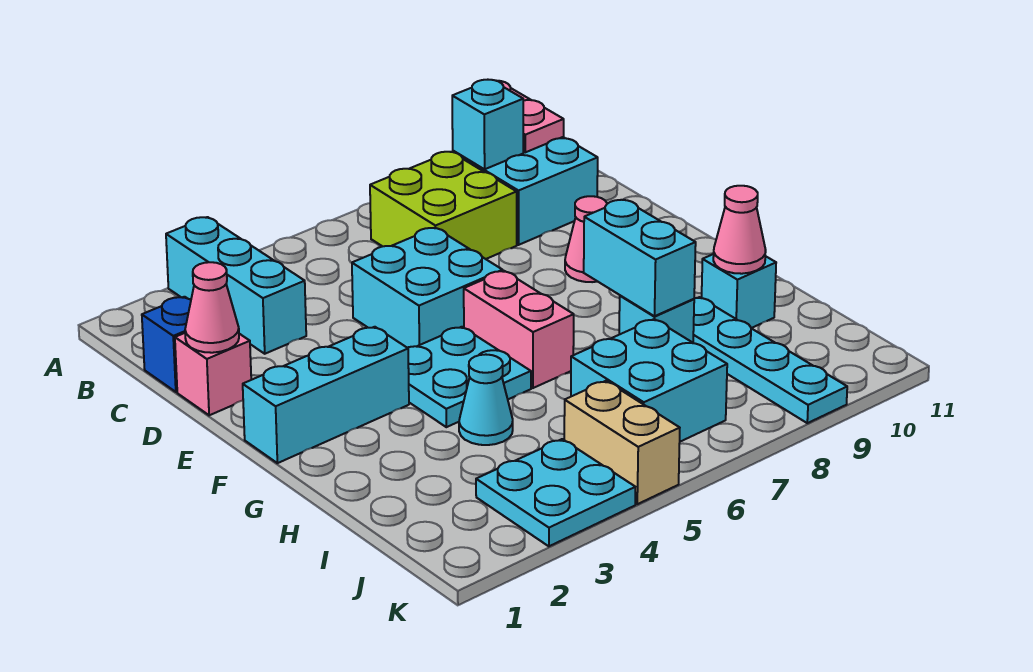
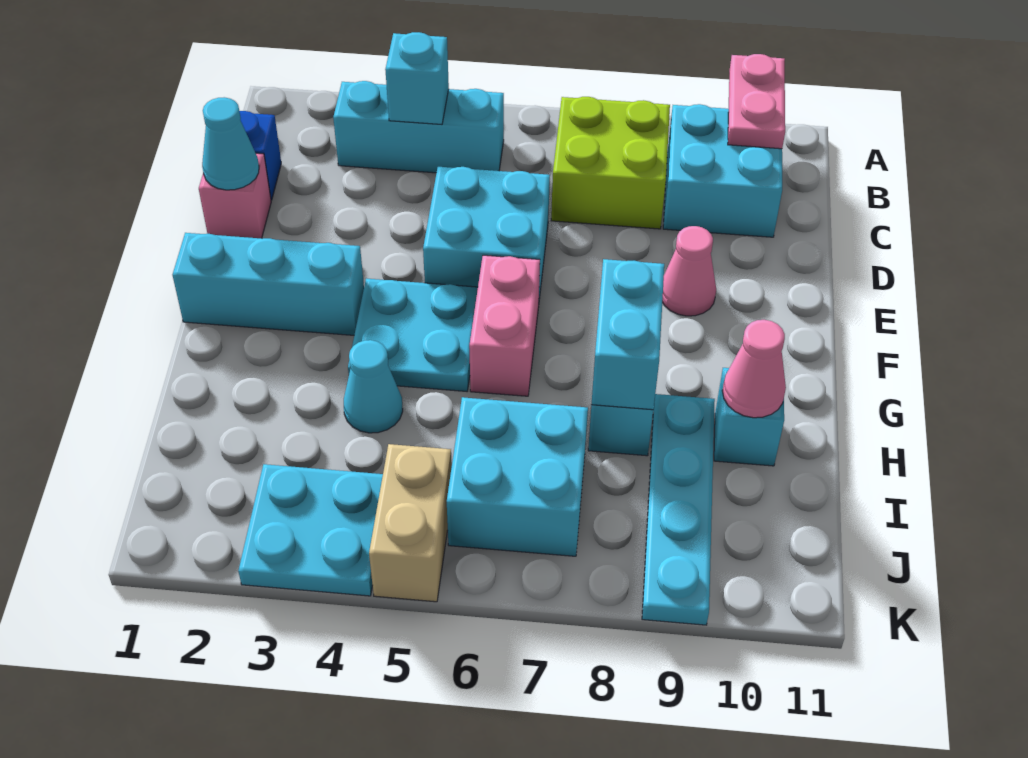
cyan brick A3:C3 level 1 -> cyan brick B3:B5 level 1
cyan brick B9 level 2 -> cyan brick B4 level 2
pink cone D1 level 2 -> cyan cone D1 level 2

